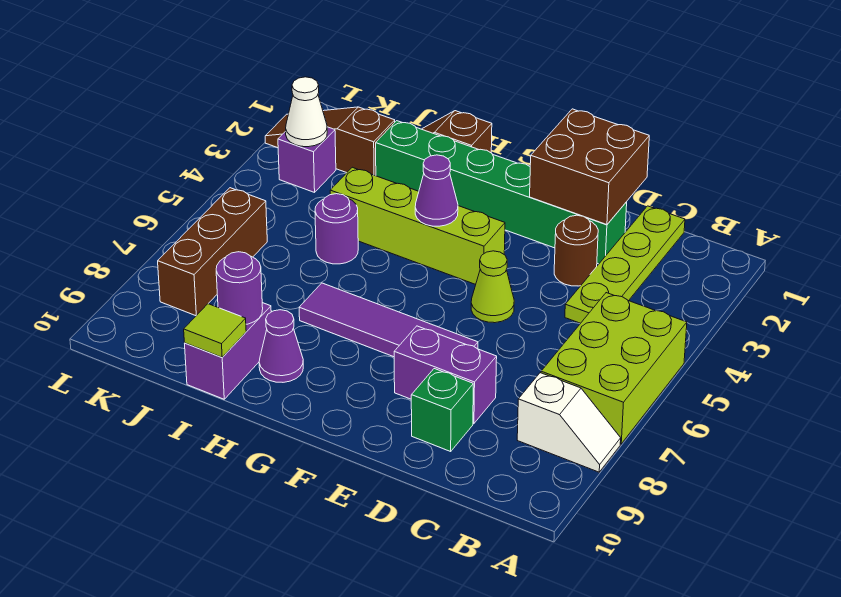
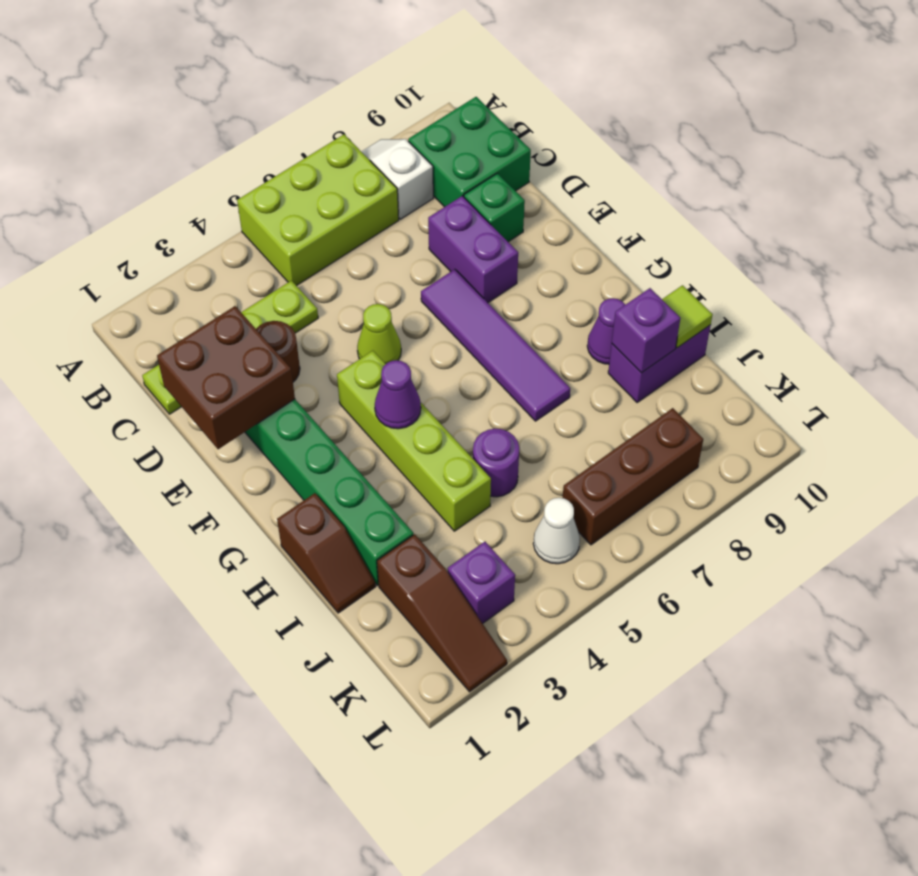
none -> green brick B9:C10 level 1
purple round brick I9 level 2 -> purple brick I9 level 2
white cone K3 level 2 -> white cone K5 level 1

